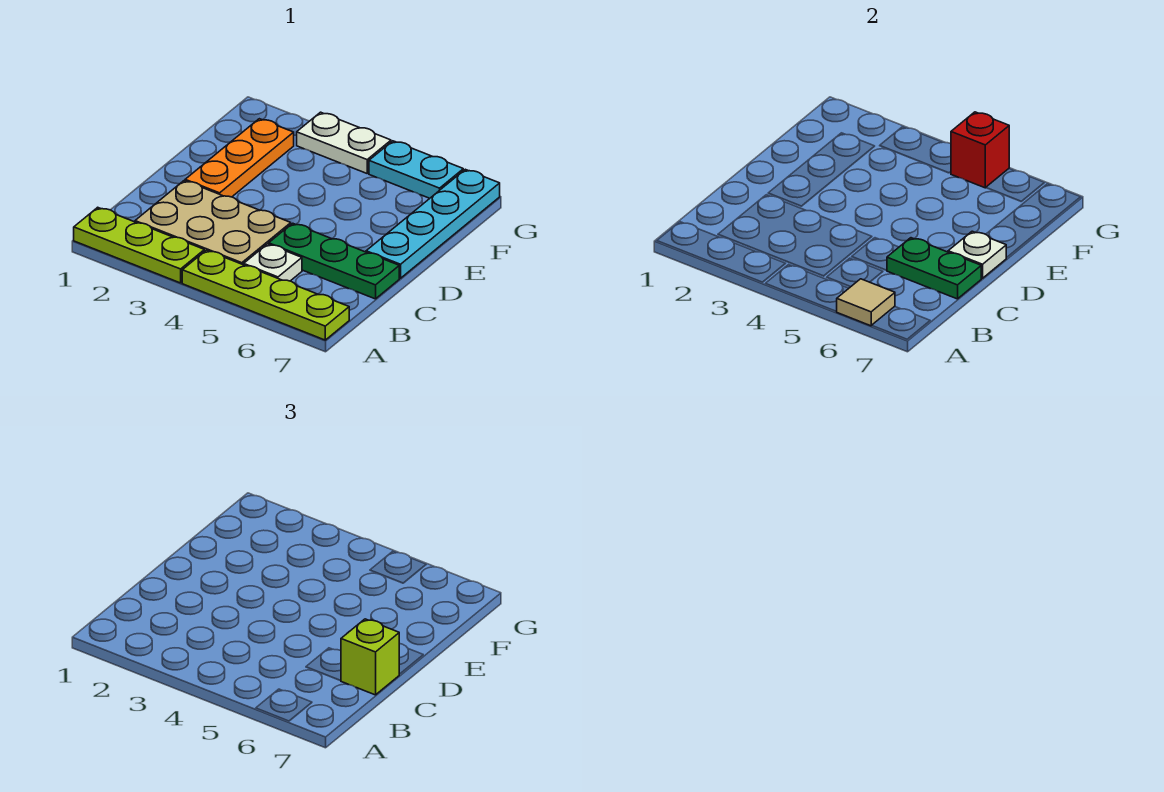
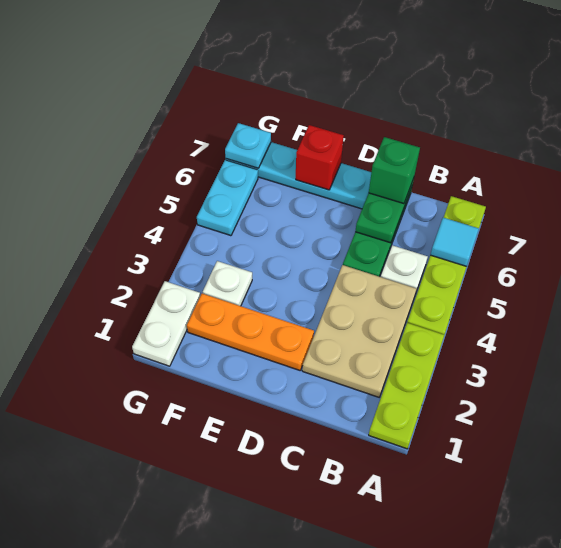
tan tile A6 level 2 -> cyan tile A6 level 2
lime brick C7 level 3 -> green brick C7 level 3
white plate D7 level 2 -> white plate F3 level 1
white plate G3:G4 level 1 -> white plate G1:G2 level 1
red brick G5 level 2 -> red brick E7 level 2
none -> cyan plate G7 level 2

